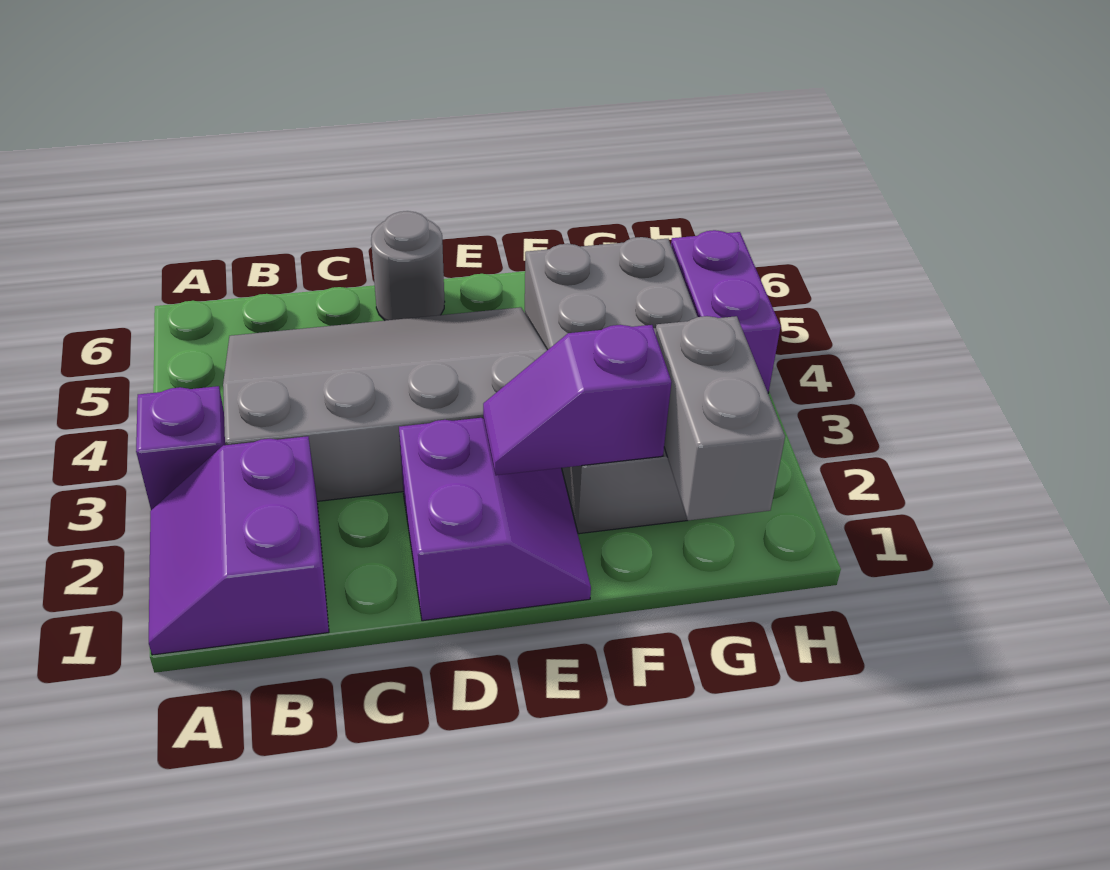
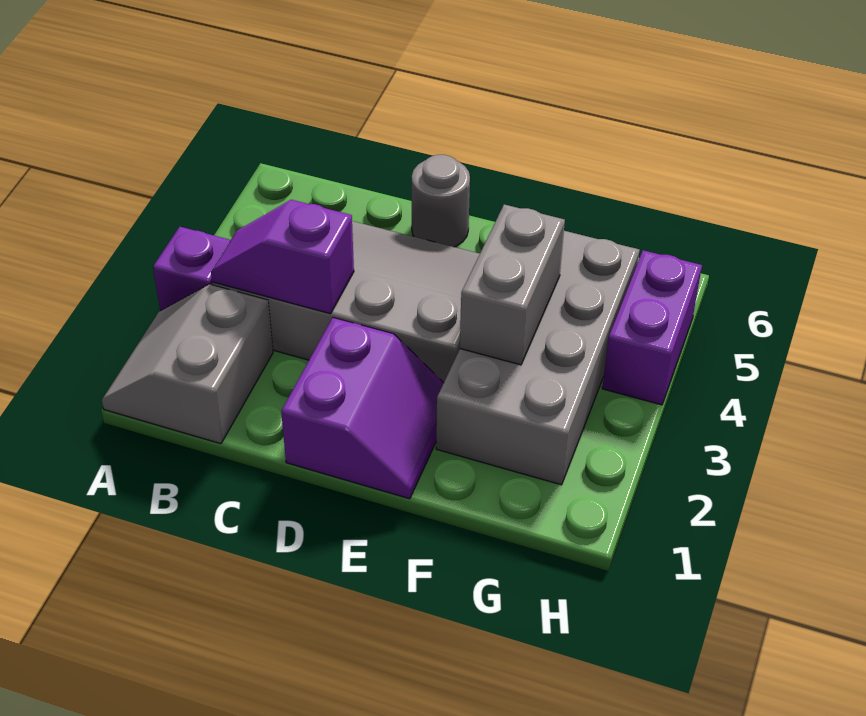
purple slope A1:B2 level 1 top B -> grey slope A1:B2 level 1 top B
purple slope E2:F2 level 2 top F -> purple slope B3:C3 level 2 top C
grey brick G1:G2 level 2 -> grey brick F3:F4 level 2

